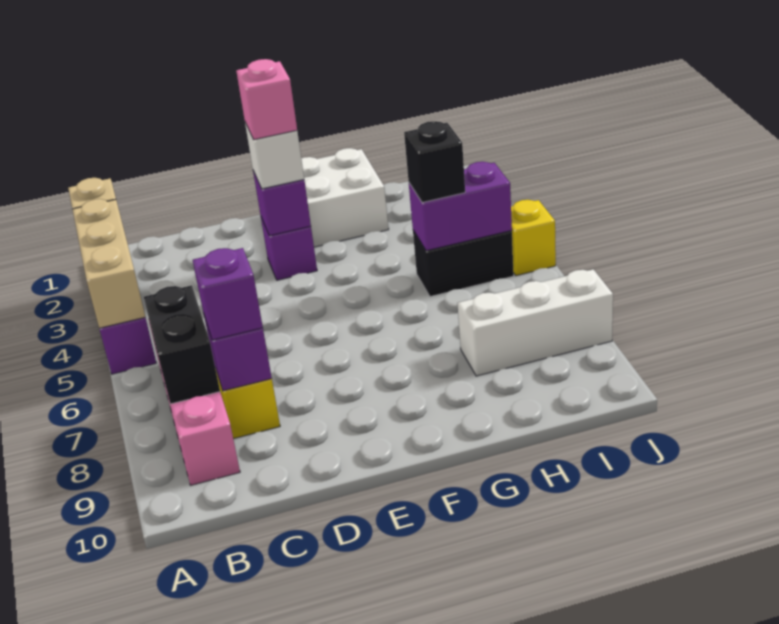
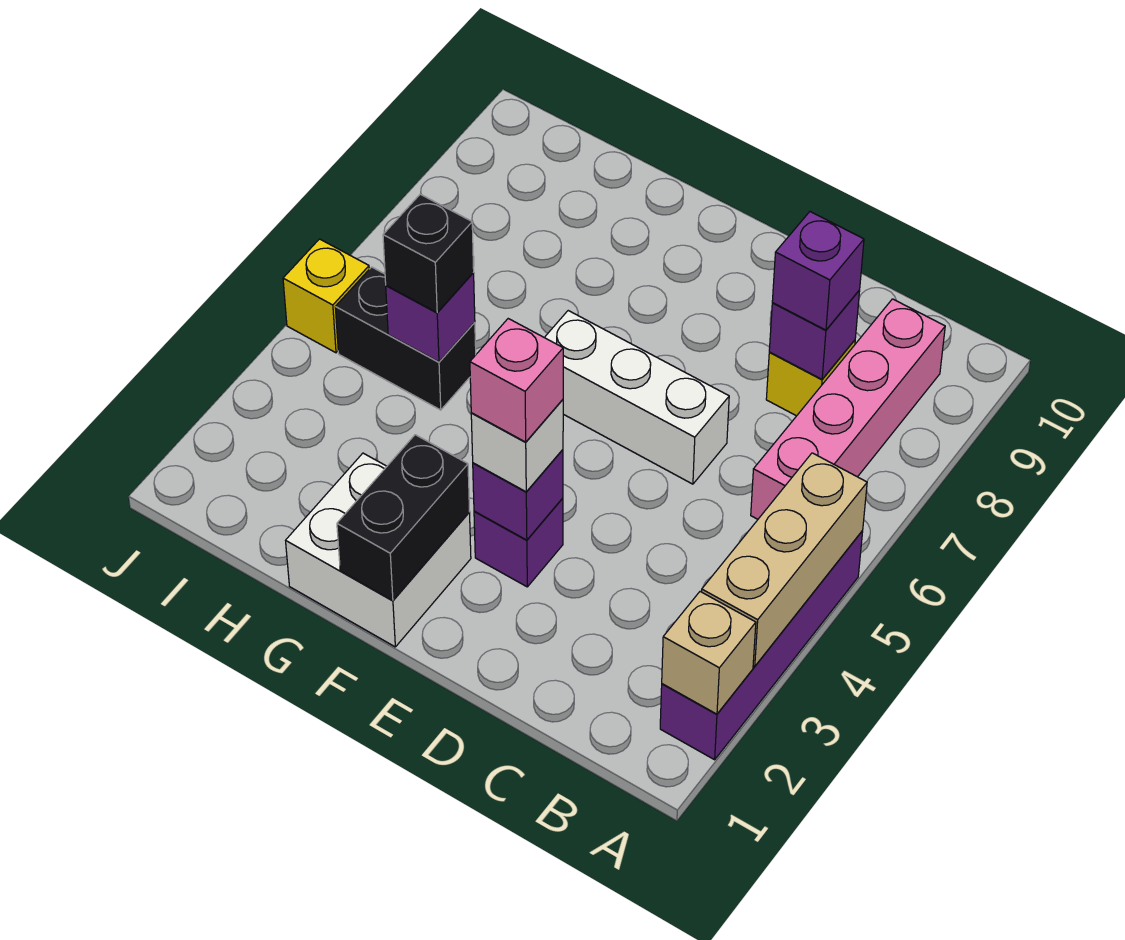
black brick B7:B8 level 2 -> black brick F1:F2 level 2
purple brick H5:I5 level 2 -> purple brick H5 level 2
white brick H8:J8 level 1 -> white brick D6:F6 level 1

